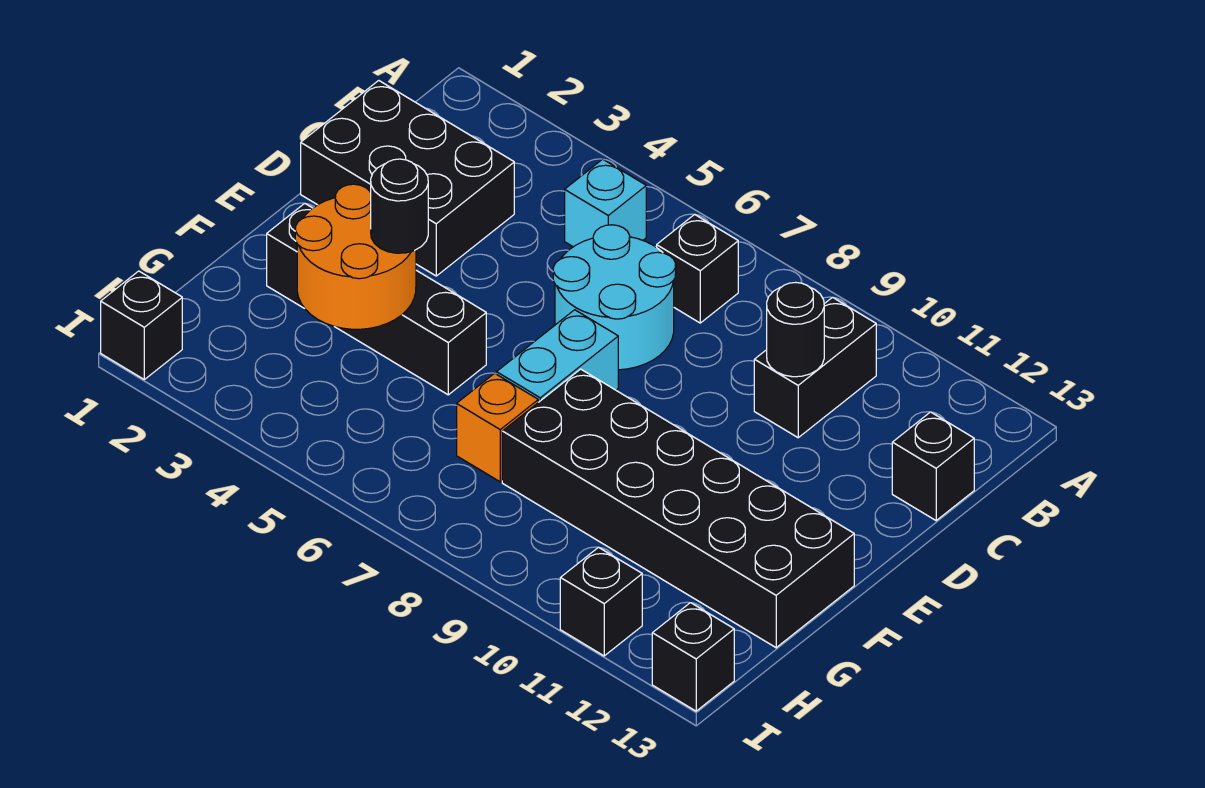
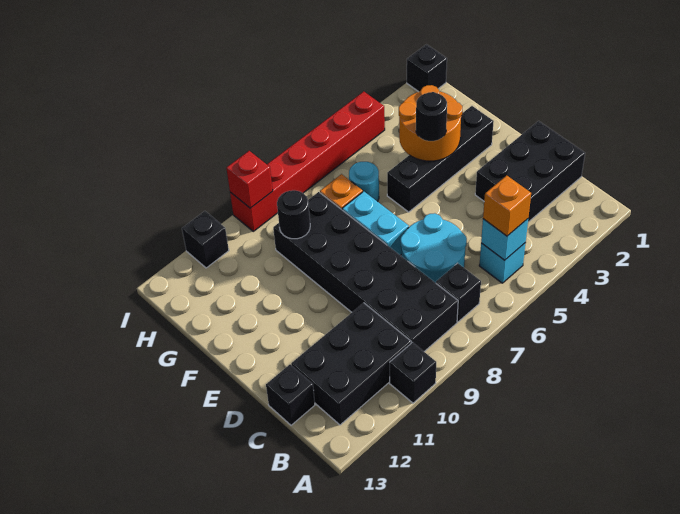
none -> cyan brick B5 level 2
none -> orange brick B5 level 3
black brick B10:C10 level 1 -> black brick B10:C12 level 1
black round brick C10 level 2 -> black round brick G9 level 2
black brick F8:G13 level 1 -> black brick B8:G9 level 1
none -> cyan round brick G6 level 1
none -> red brick I4:I9 level 1
none -> red brick I9 level 2
black brick I13 level 1 -> black brick A10 level 1

